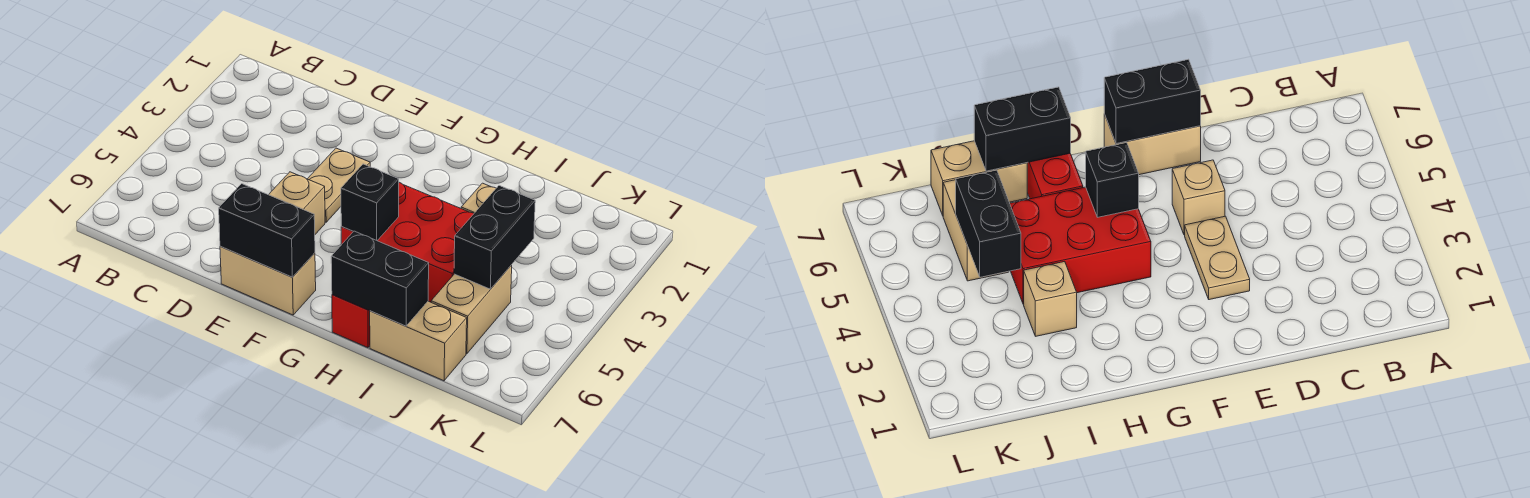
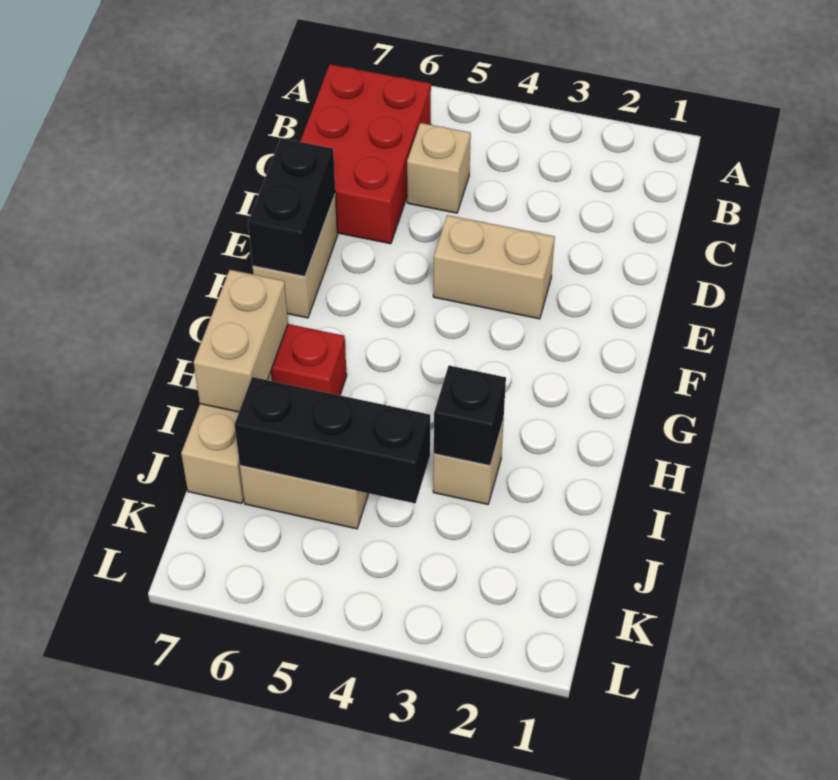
tan plate E3:E4 level 1 -> tan brick E3:E4 level 1
tan brick E5 level 1 -> tan brick C5 level 1
red brick G4:I5 level 1 -> red brick B6:D7 level 1
black brick G5 level 2 -> black brick I3 level 2
black brick H7:I7 level 2 -> tan brick H7:I7 level 2
black brick J4:J5 level 2 -> black brick J4:J6 level 2

